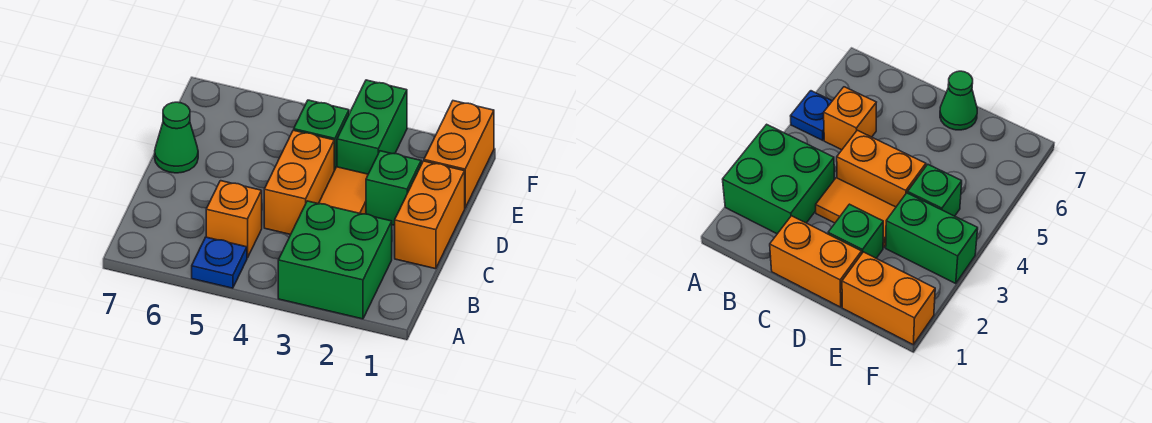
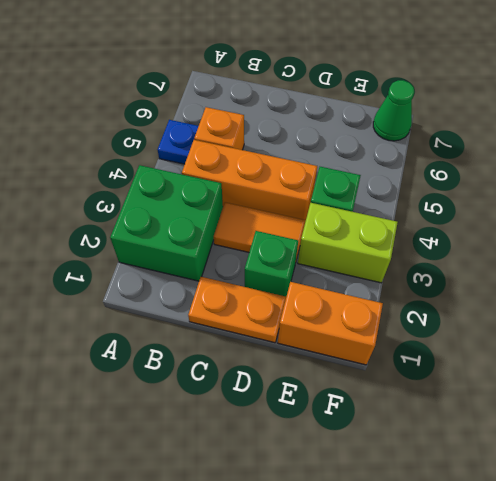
orange brick C1:D1 level 1 -> orange plate C1:D1 level 1
orange brick C4:D4 level 1 -> orange brick B4:D4 level 1
green cone D7 level 1 -> green cone F7 level 1
green brick E3:F3 level 1 -> lime brick E3:F3 level 1

